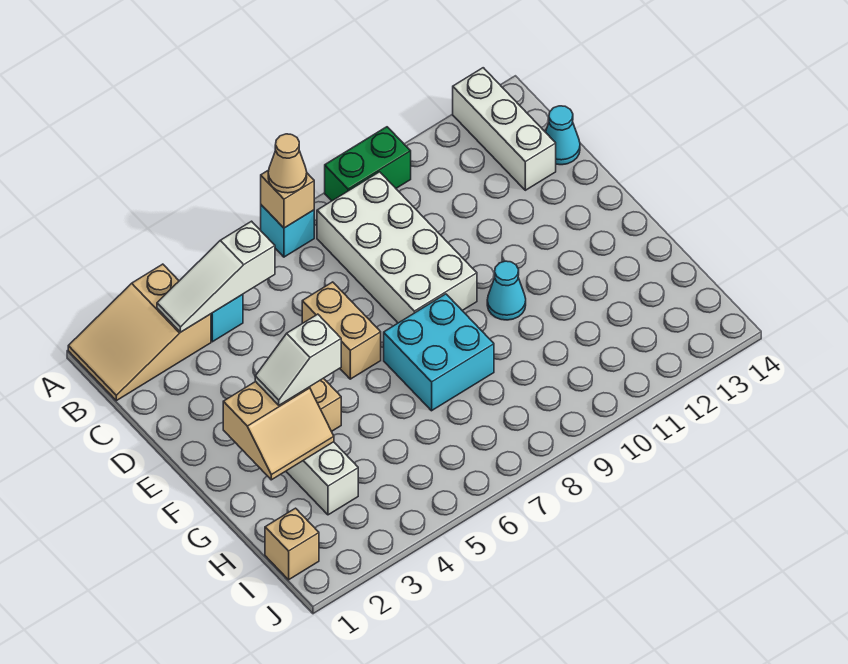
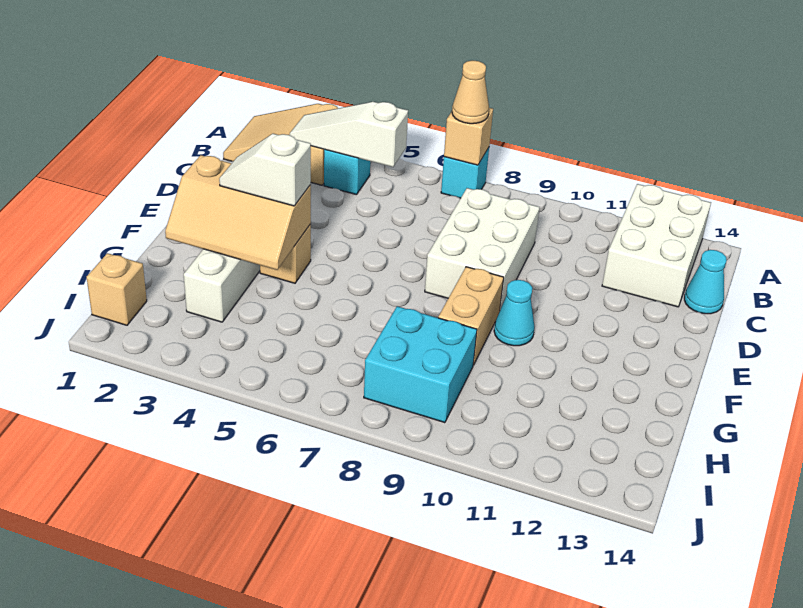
green brick A9:A10 level 1 -> none
white brick A13:C13 level 1 -> white brick A12:C13 level 1
white brick B8:E9 level 1 -> white brick C8:E9 level 1
tan brick D6:E6 level 1 -> tan brick F9:G9 level 1
tan slope F2:G3 level 2 top F -> tan slope F2:G4 level 2 top F
cyan brick F7:G8 level 1 -> cyan brick H8:I9 level 1

